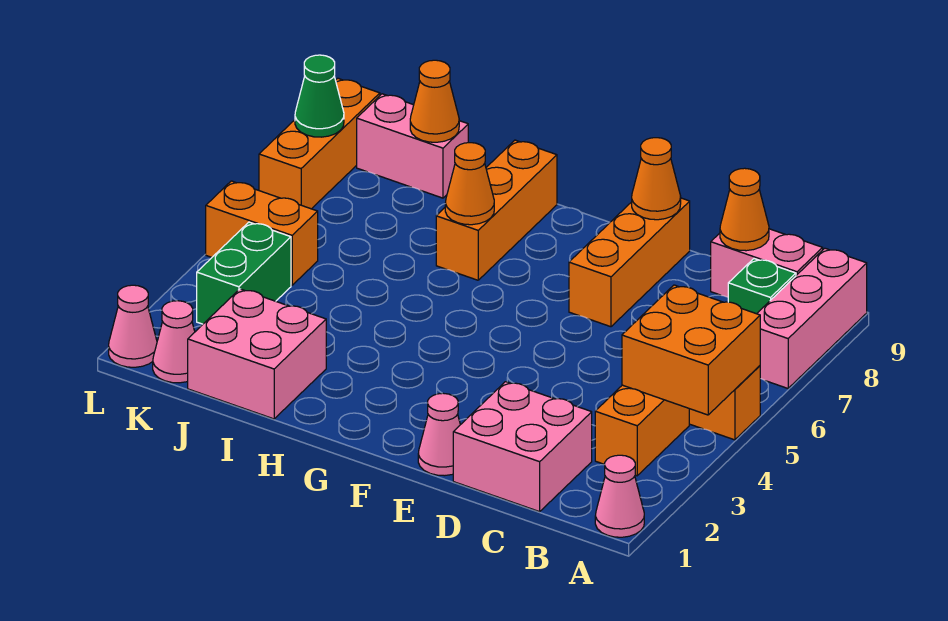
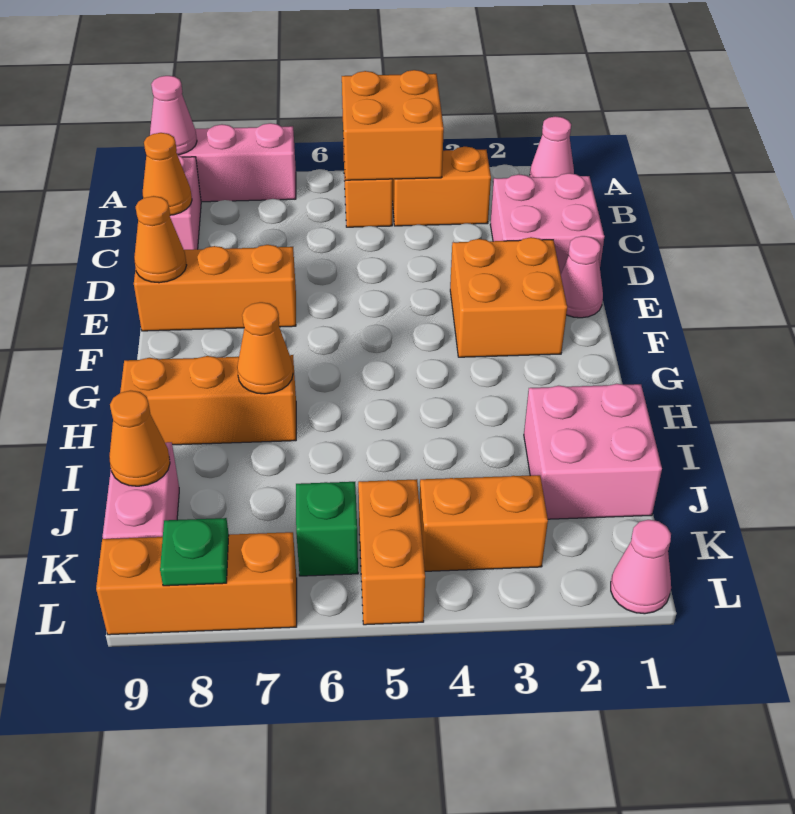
green brick B8 level 1 -> green brick K6 level 1
none -> orange brick E2:F3 level 1
pink cone K1 level 1 -> pink cone A9 level 2
green brick K3:K4 level 1 -> orange brick K3:K4 level 1
green cone L8 level 2 -> green plate L8 level 2

